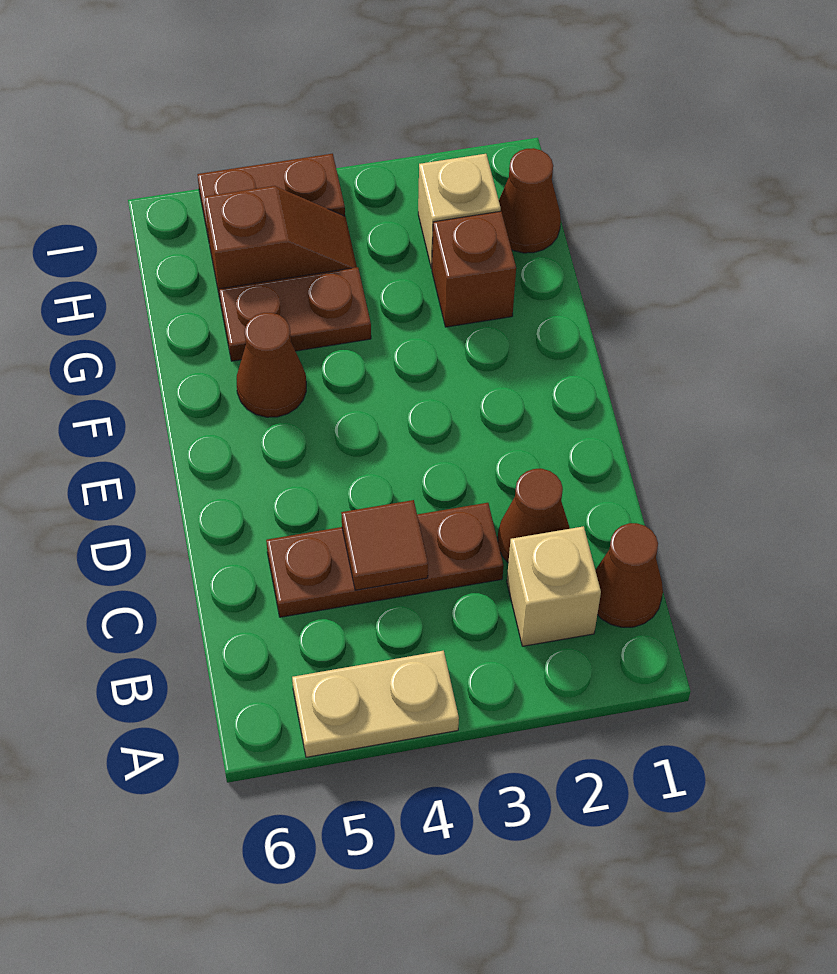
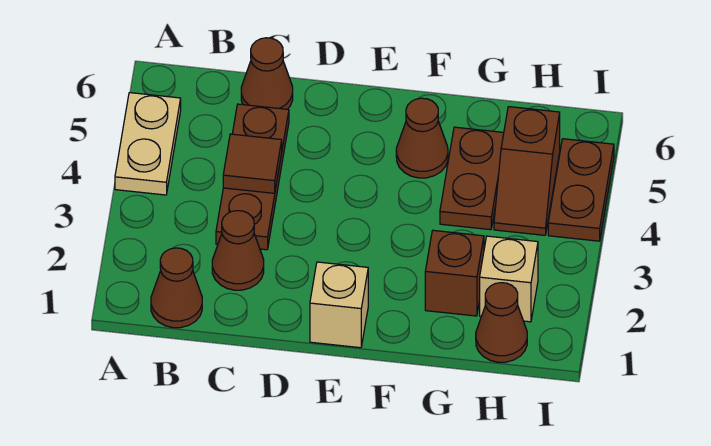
tan brick B2 level 1 -> tan brick E1 level 1
none -> brown cone C6 level 1

